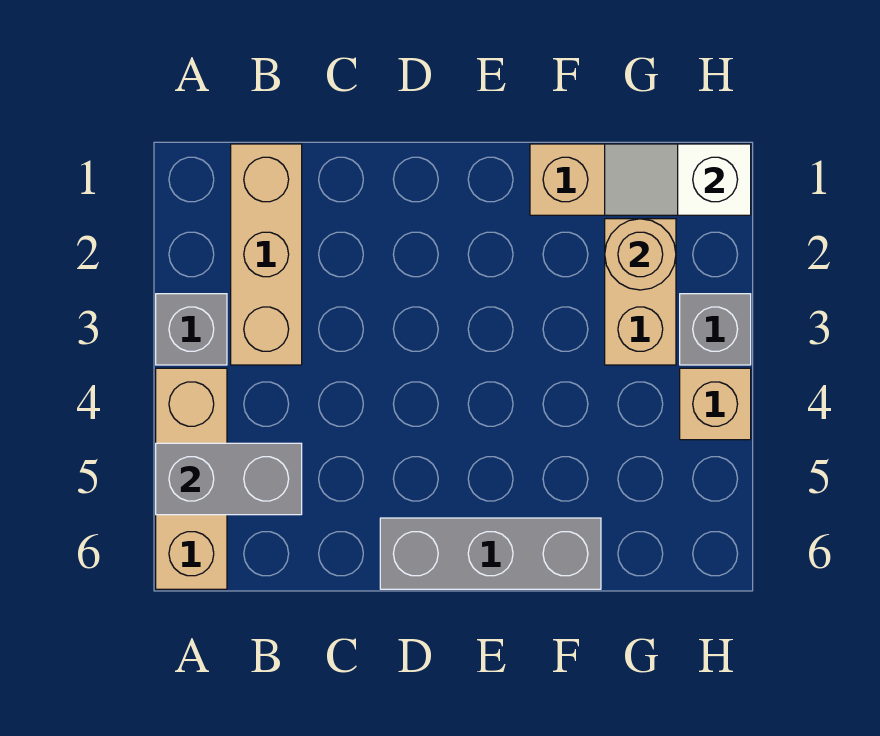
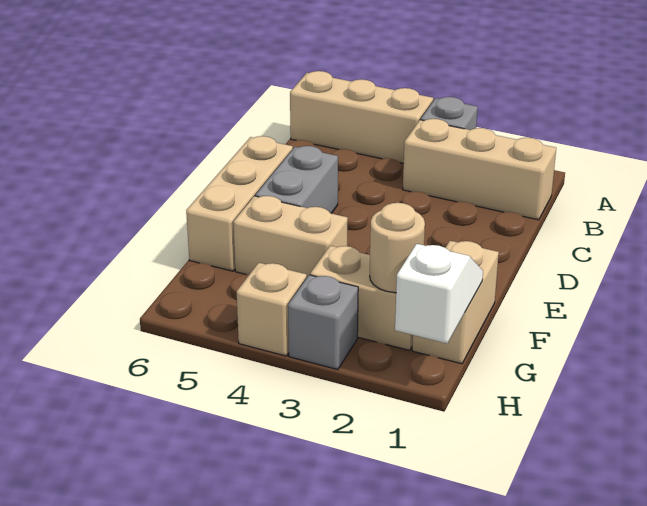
grey brick A5:B5 level 2 -> grey brick D5:E5 level 1
grey brick D6:F6 level 1 -> tan brick D6:F6 level 1
none -> tan brick F4:F5 level 1

